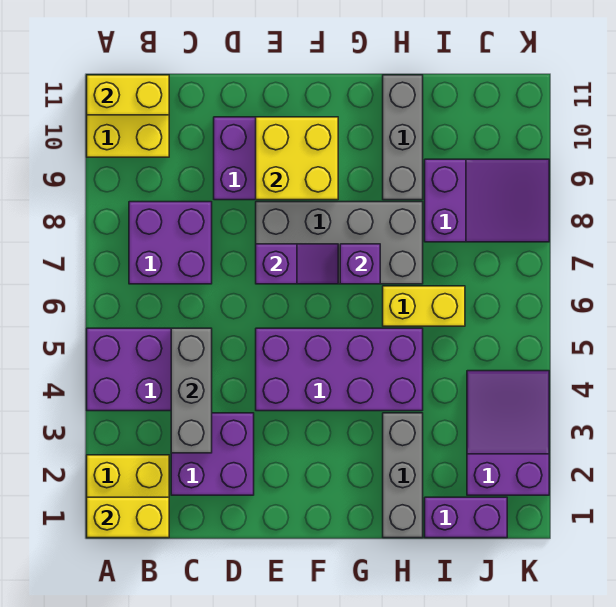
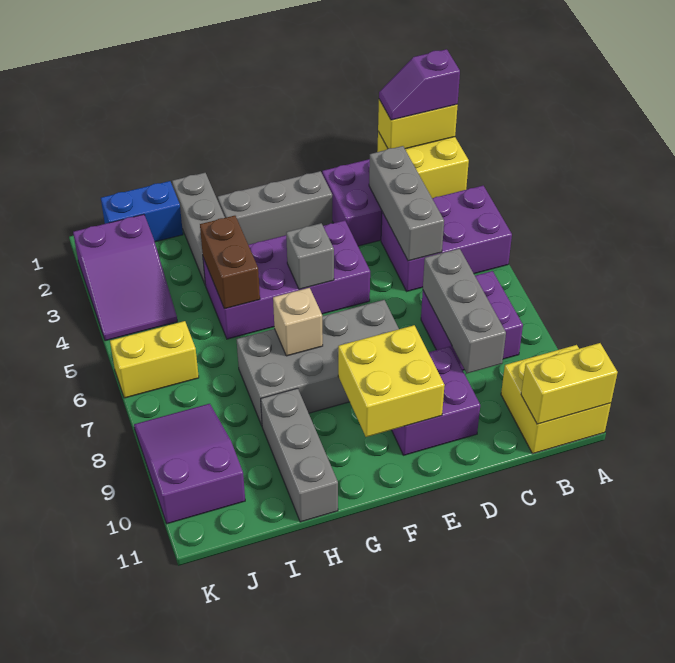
none -> grey brick C7:C9 level 2
none -> grey brick E2:G2 level 1
purple slope E7:F7 level 2 top E -> purple slope A1:B1 level 3 top A
none -> grey brick F5 level 2
purple brick G7 level 2 -> tan brick G7 level 2
none -> brown brick H4:H5 level 2
yellow brick H6:I6 level 1 -> yellow brick J6:K6 level 1
purple brick I1:J1 level 1 -> blue brick I1:J1 level 1
purple slope I8:K9 level 1 top I -> purple slope J8:K10 level 1 top 10

